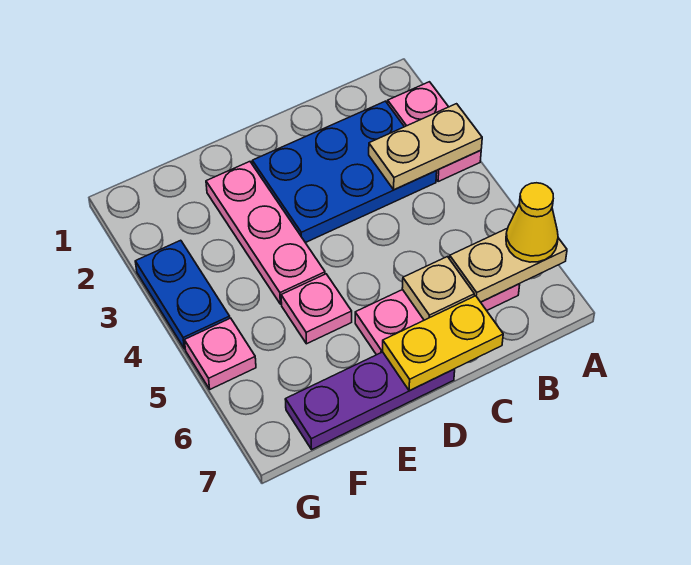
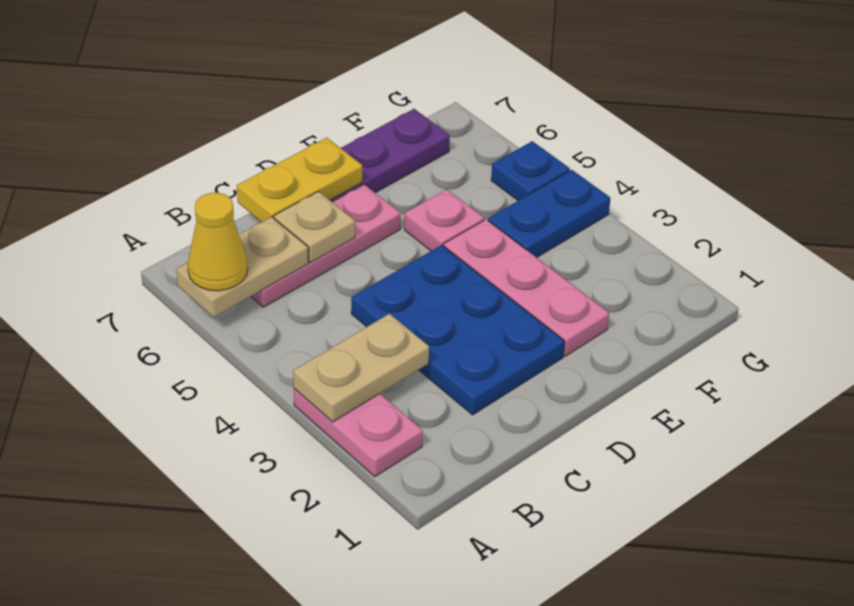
blue plate B2:D3 level 1 -> blue plate C2:D4 level 1
blue plate G3:G4 level 1 -> blue plate F4:G4 level 1
pink plate G5 level 1 -> blue plate G5 level 1

